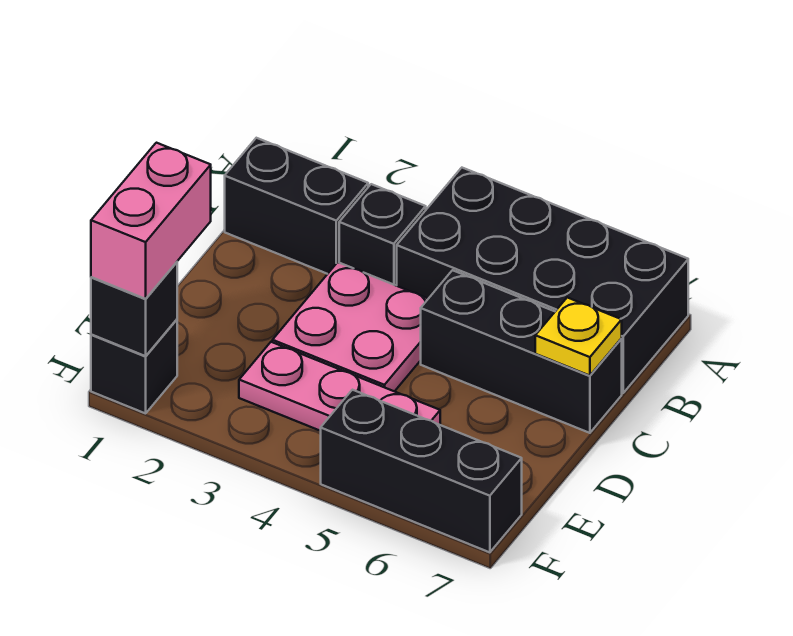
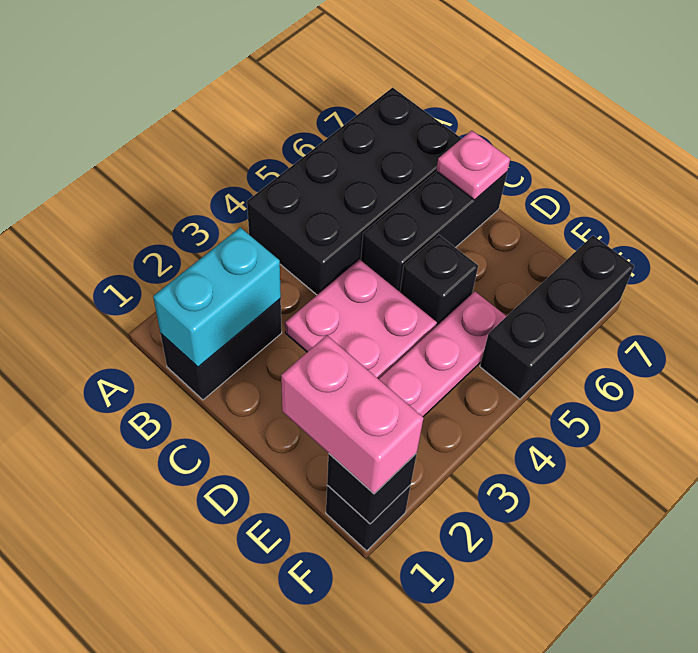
none -> cyan brick B1:B2 level 2
black brick B3 level 1 -> black brick D5 level 1
yellow plate C7 level 2 -> pink plate C7 level 2

